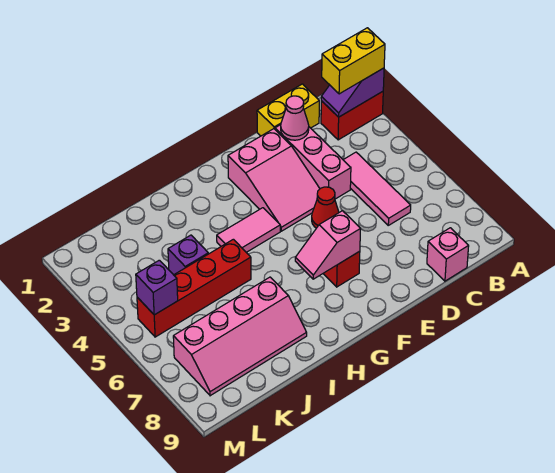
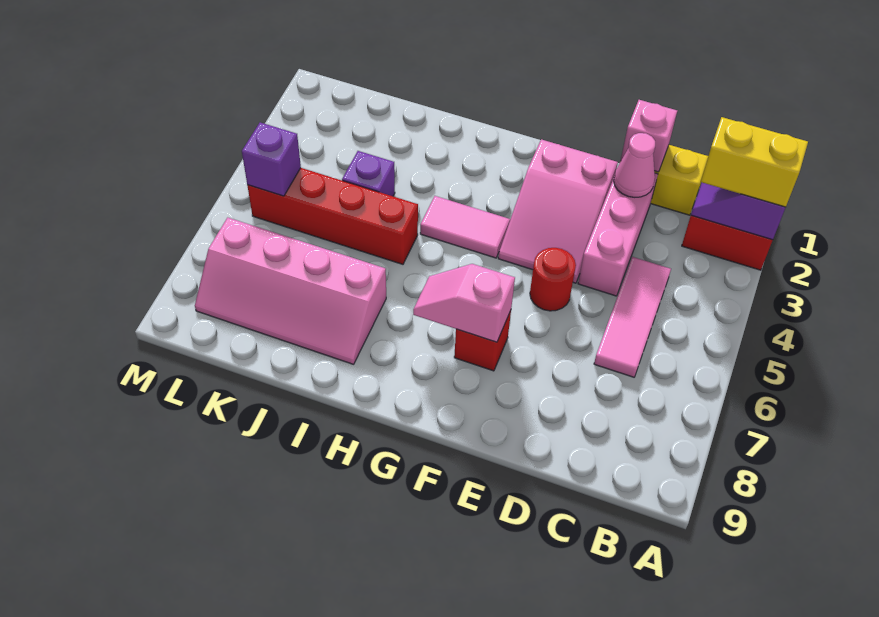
pink brick C9 level 1 -> pink brick D1 level 2
red cone E5 level 1 -> red round brick E5 level 1

